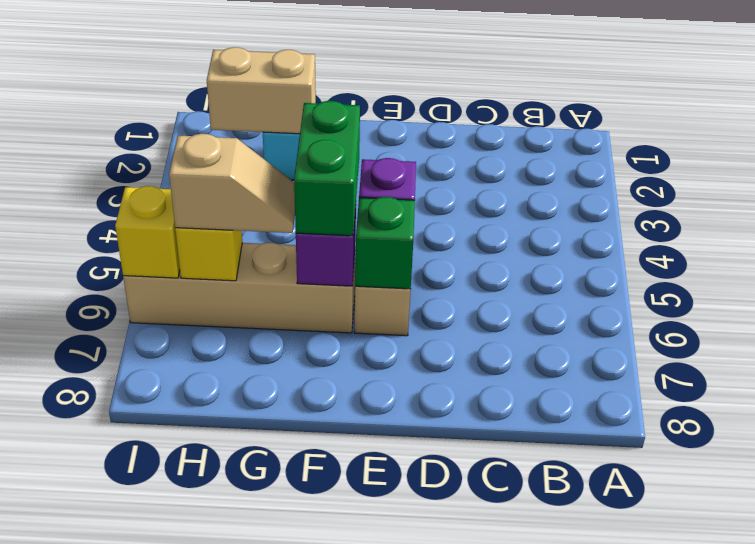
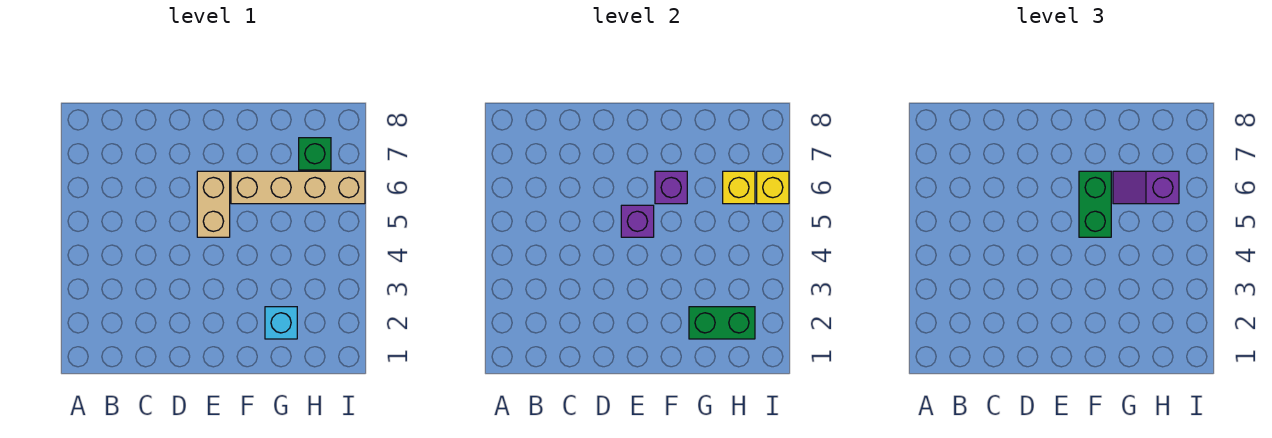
green brick E6 level 2 -> green brick H7 level 1
tan brick G2:H2 level 2 -> green brick G2:H2 level 2
tan slope G6:H6 level 3 top H -> purple slope G6:H6 level 3 top H

